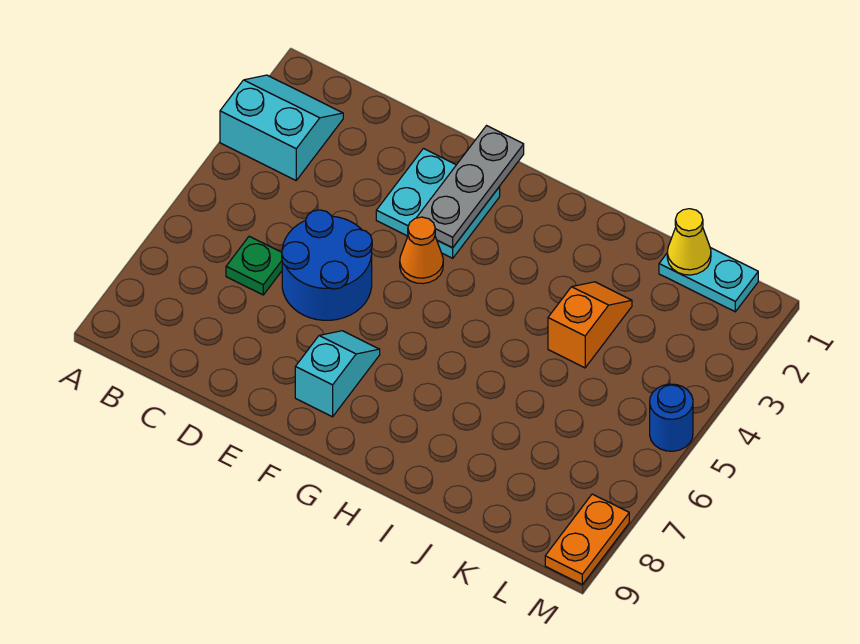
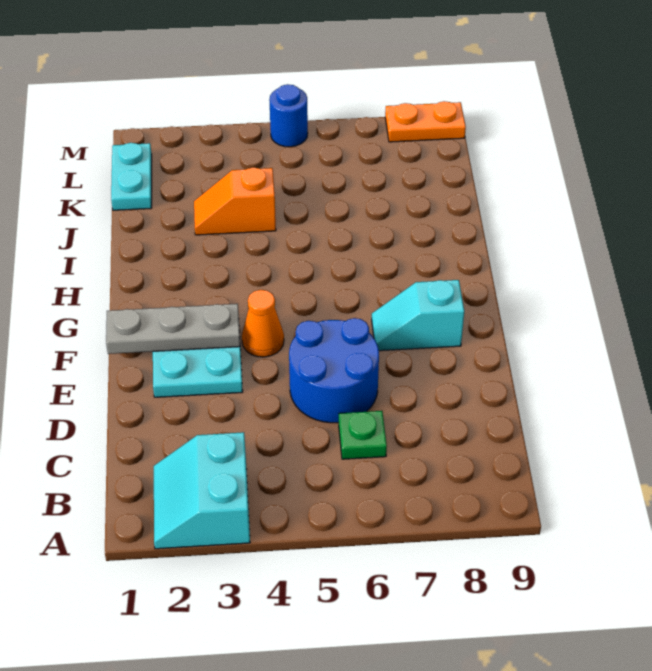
yellow cone K1 level 2 -> none

